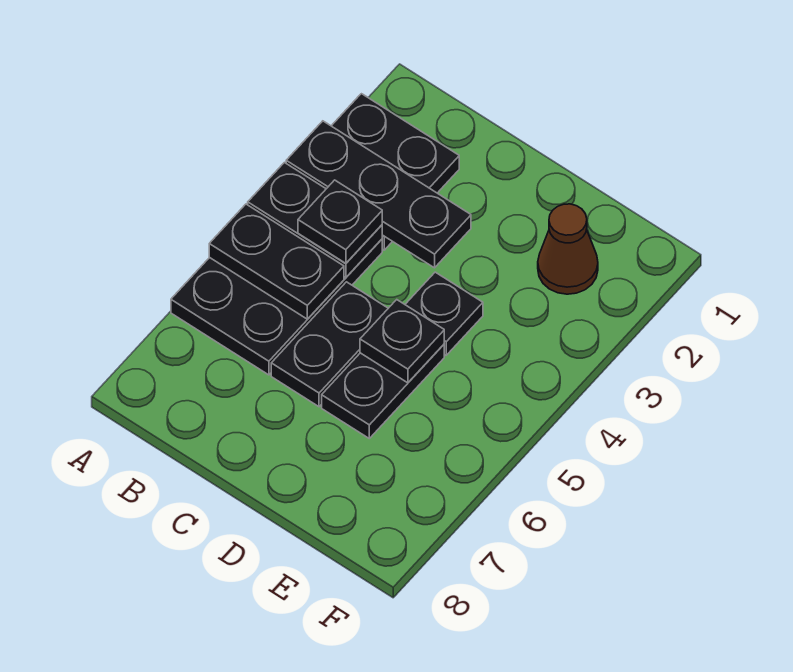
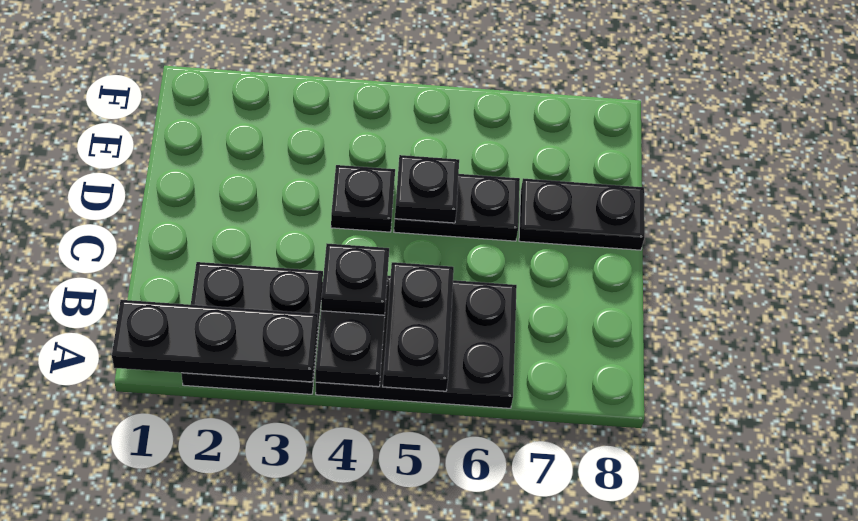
black plate A3:C3 level 2 -> black plate A1:A3 level 2
black plate C5:C6 level 1 -> black plate D7:D8 level 1
brown cone E2 level 1 -> none

